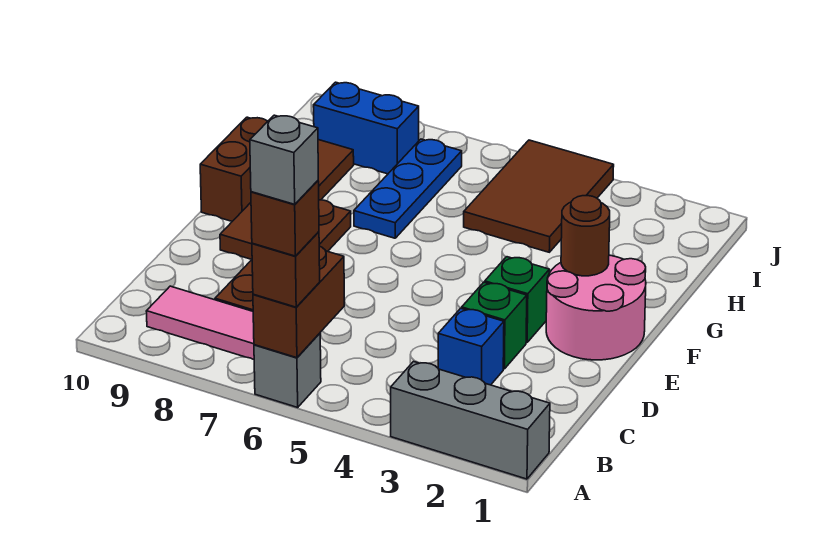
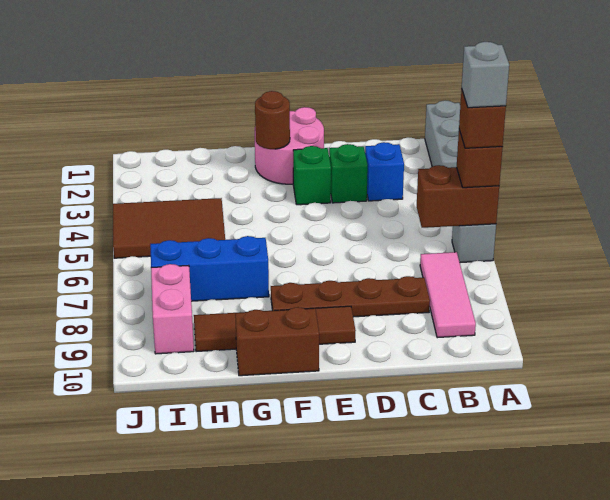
blue plate G7:I7 level 1 -> blue brick G7:I7 level 1
blue brick I8:I9 level 1 -> pink brick I8:I9 level 1

